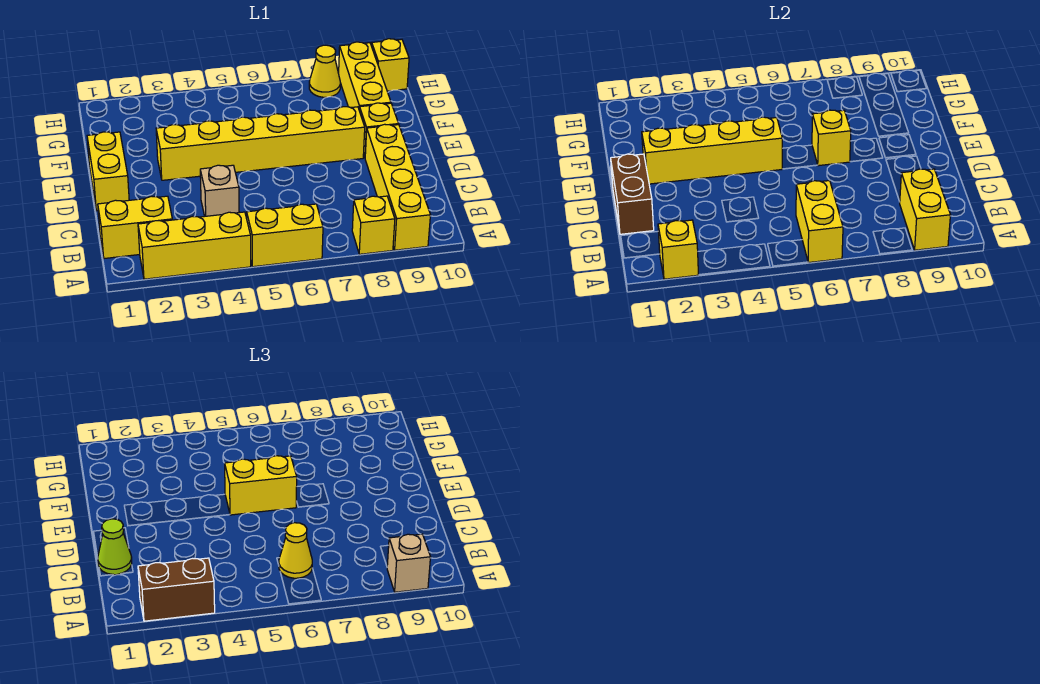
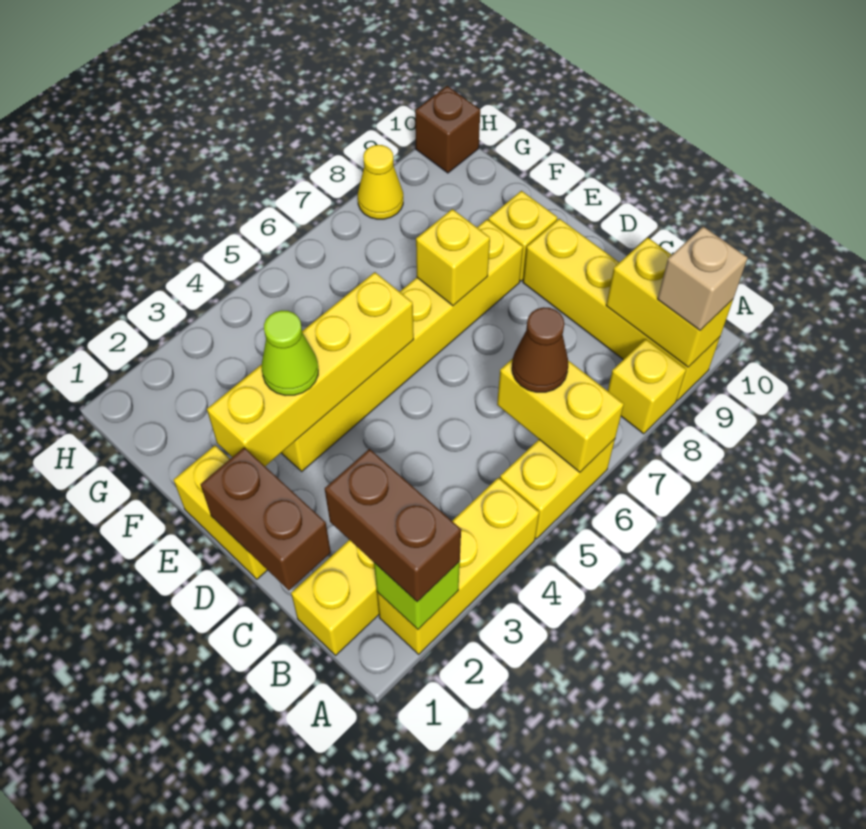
yellow brick A2 level 2 -> lime brick A2 level 2
brown brick A2:A3 level 3 -> brown brick A2:B2 level 3
yellow cone B6 level 3 -> brown cone B6 level 3
lime cone C1 level 3 -> lime cone E3 level 3
tan brick C4 level 1 -> none
yellow brick E5:E6 level 3 -> none
yellow brick F9:H9 level 1 -> none
yellow brick H10 level 1 -> brown brick H10 level 1

